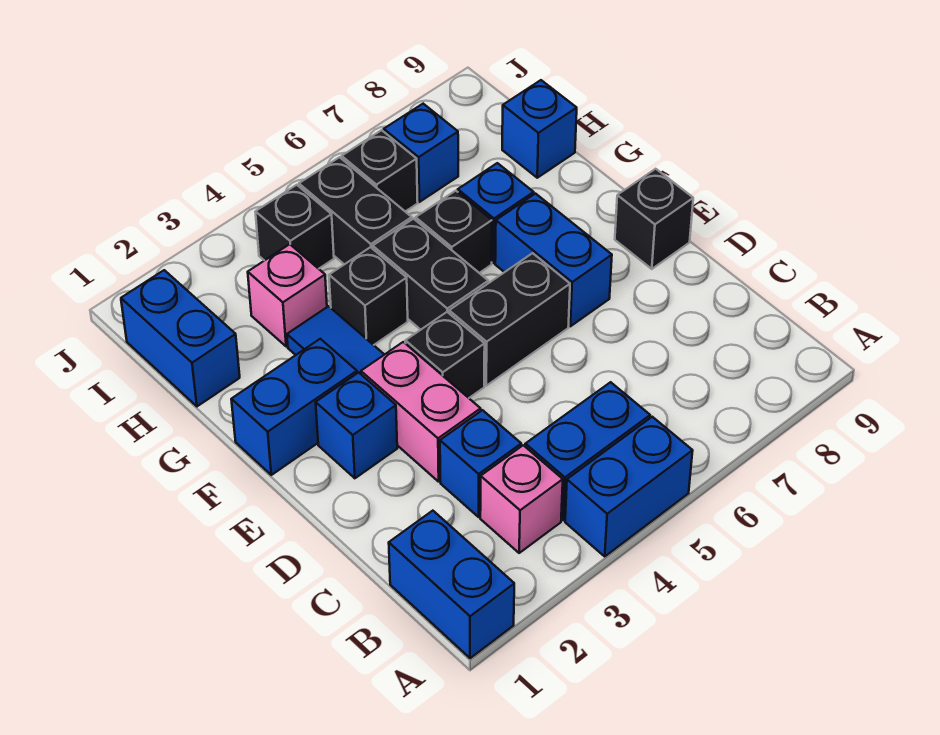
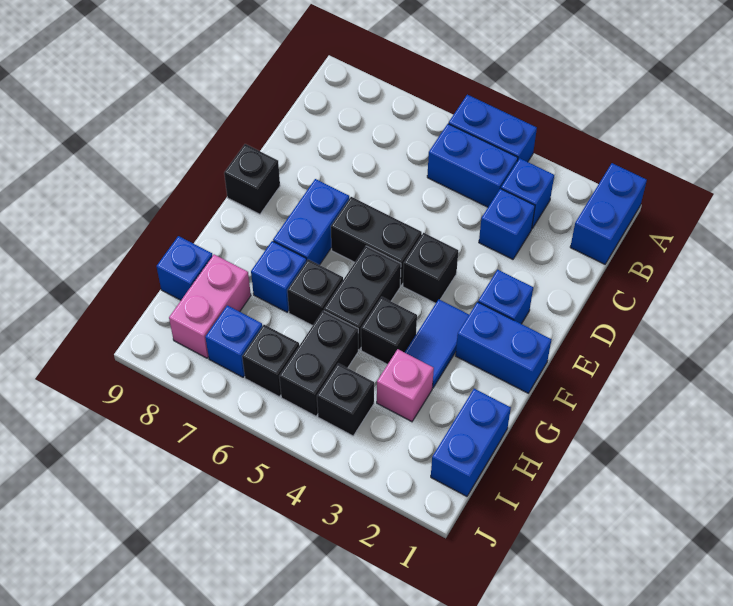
pink brick B3 level 1 -> blue brick B3 level 1
pink brick D3:E3 level 1 -> pink brick H8:I8 level 1

